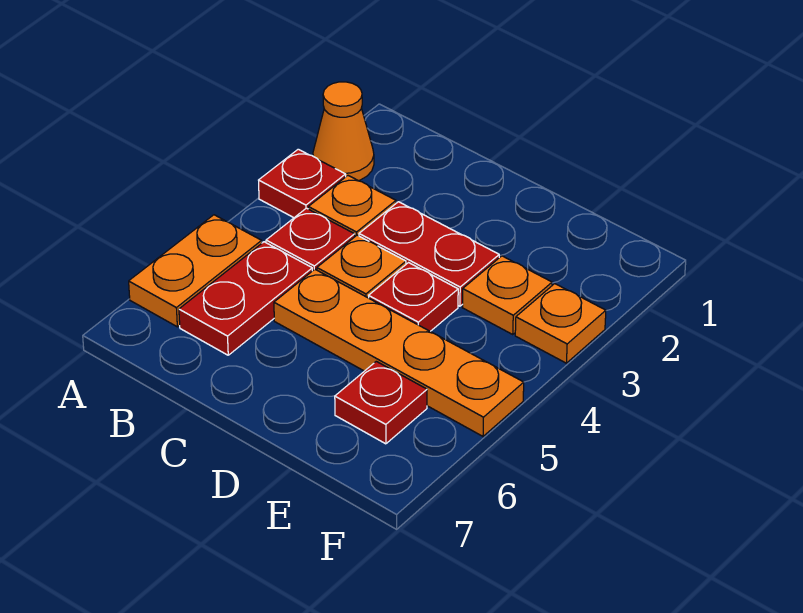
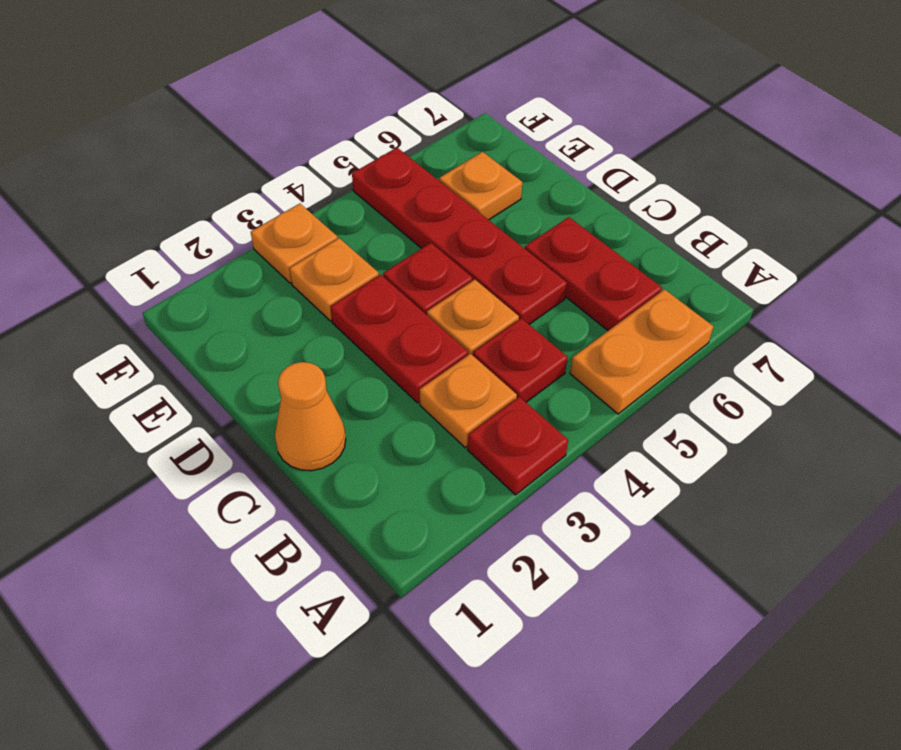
orange cone A2 level 1 -> orange cone C1 level 1
red plate B5:B6 level 1 -> red plate B6:C6 level 1
orange plate C5:F5 level 1 -> red plate C5:F5 level 1
red plate E6 level 1 -> orange plate E6 level 1

